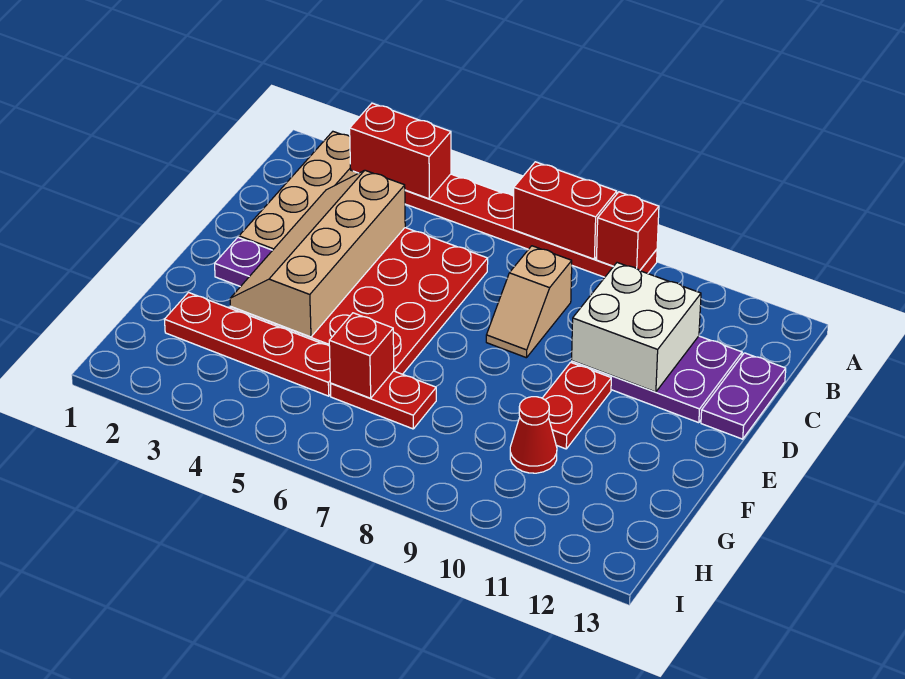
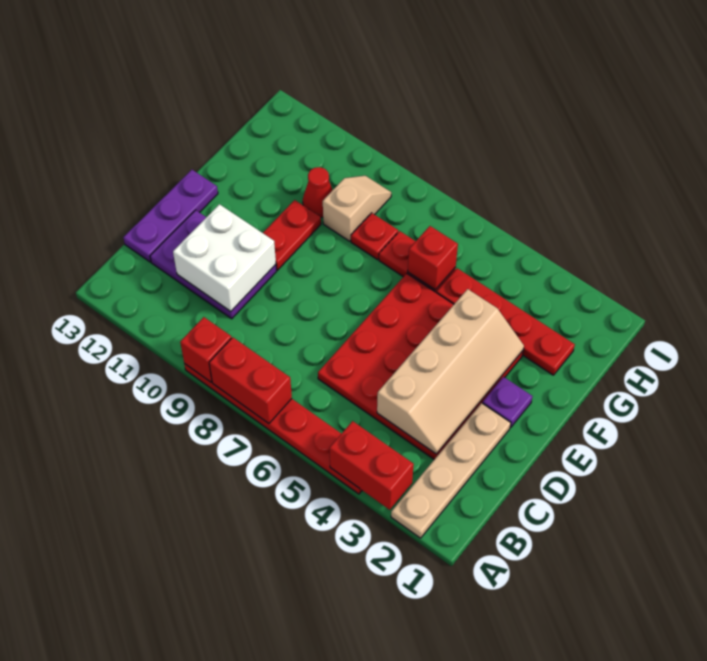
tan slope C8:D8 level 1 top C -> tan slope G9:H9 level 1 top G
purple plate C13:D13 level 1 -> purple plate C13:E13 level 1
none -> red plate G8 level 1

